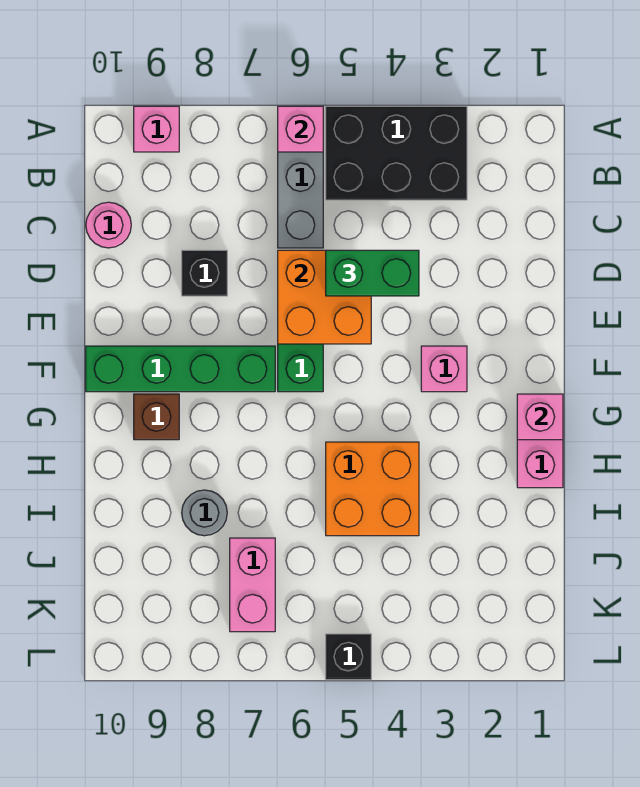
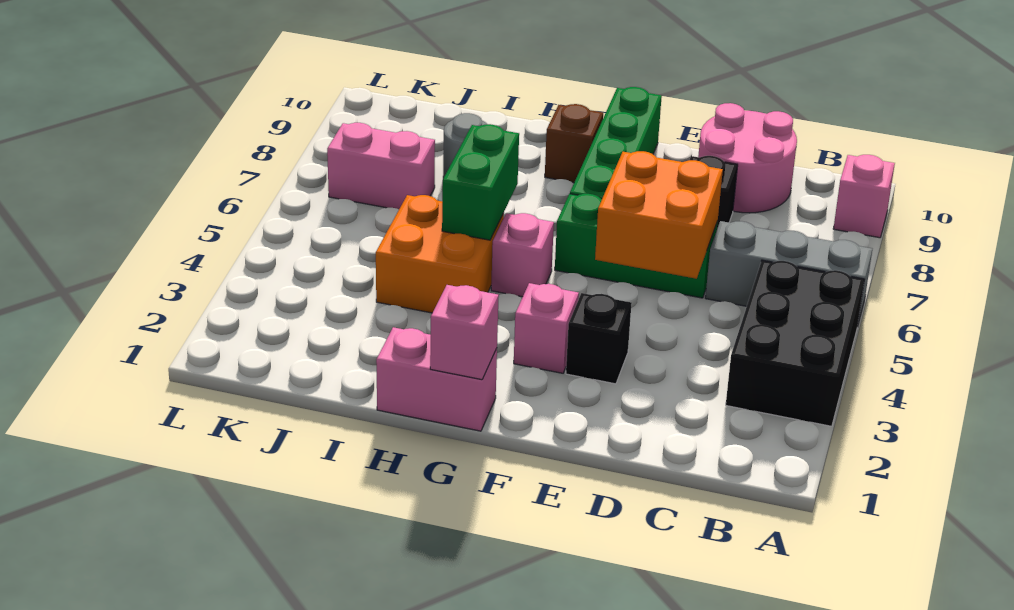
pink brick A6 level 2 -> pink brick G5 level 1
pink round brick C10 level 1 -> pink round brick C9:D10 level 1
green brick D4:D5 level 3 -> green brick H5:H6 level 2
black brick L5 level 1 -> black brick E3 level 1

